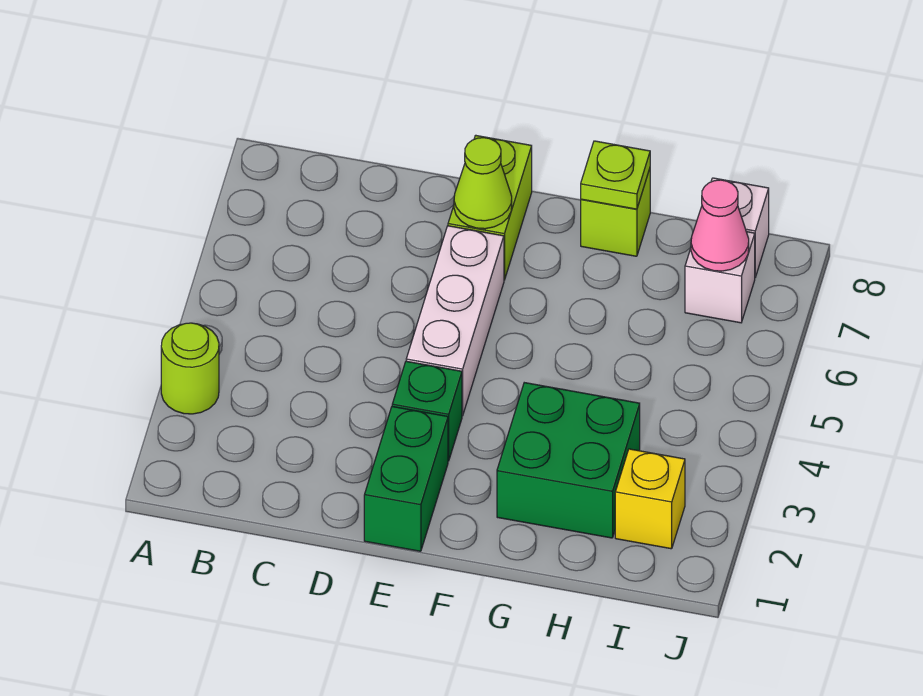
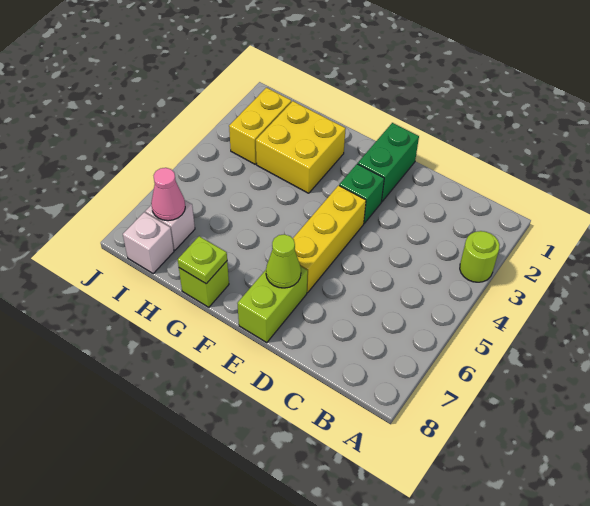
white brick E4:E6 level 1 -> yellow brick E4:E6 level 1
green brick G2:H3 level 1 -> yellow brick G2:H3 level 1
yellow brick I2 level 1 -> yellow brick I2:I3 level 1

